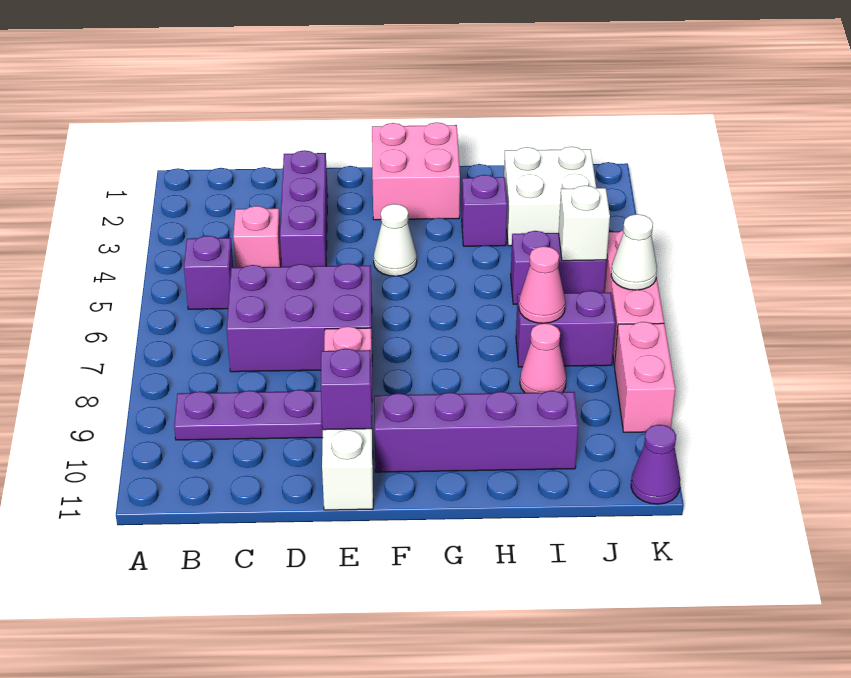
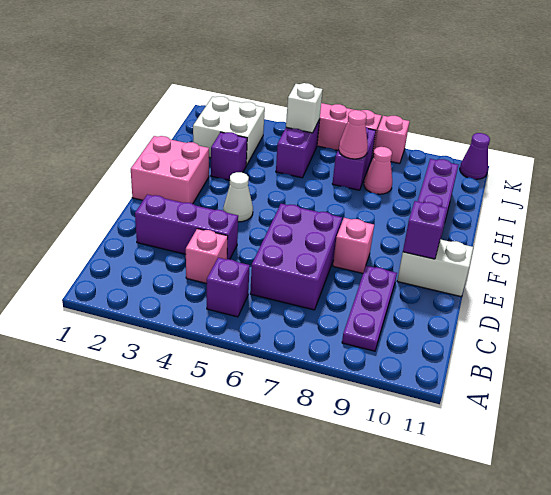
white cone K6 level 2 -> none
pink brick K8:K9 level 1 -> pink brick K8 level 1

